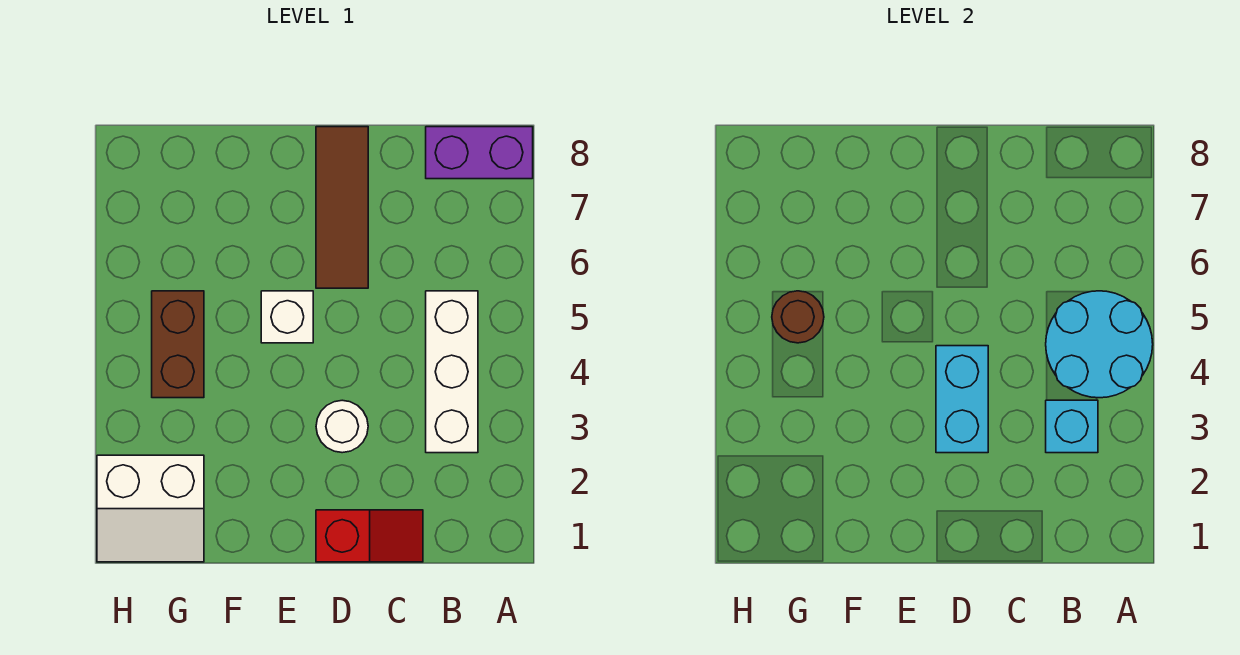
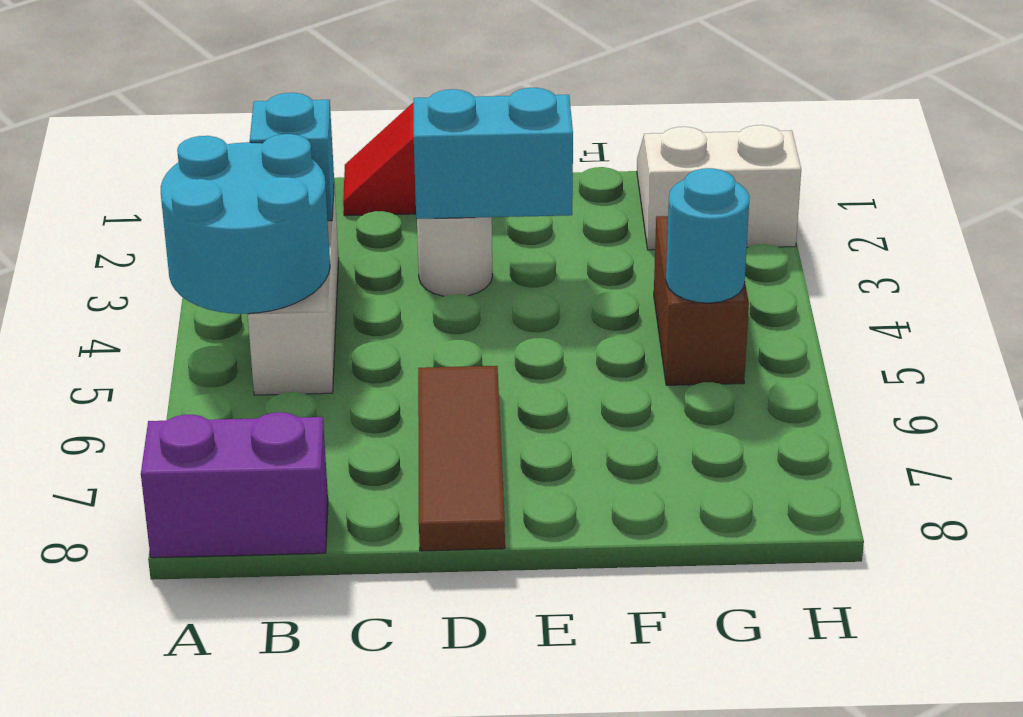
cyan brick D3:D4 level 2 -> cyan brick D3:E3 level 2
white brick E5 level 1 -> none
brown round brick G5 level 2 -> cyan round brick G5 level 2

